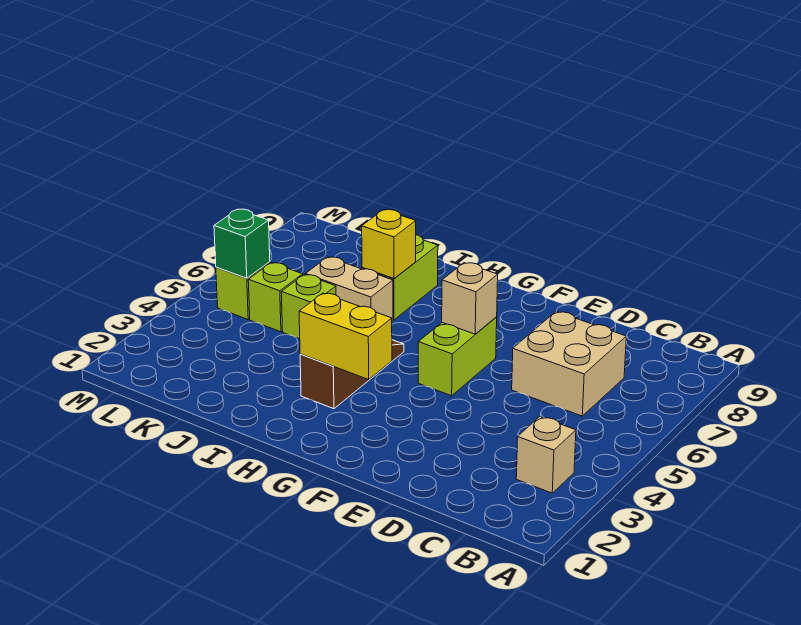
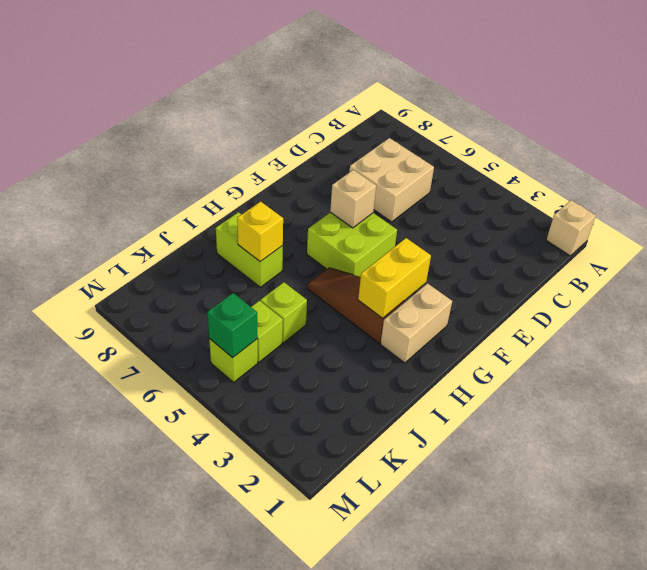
tan brick B3 level 1 -> tan brick A1 level 1
lime brick F5:F6 level 1 -> lime brick F5:G6 level 1
tan brick I6:J6 level 1 -> tan brick G2:H2 level 1

